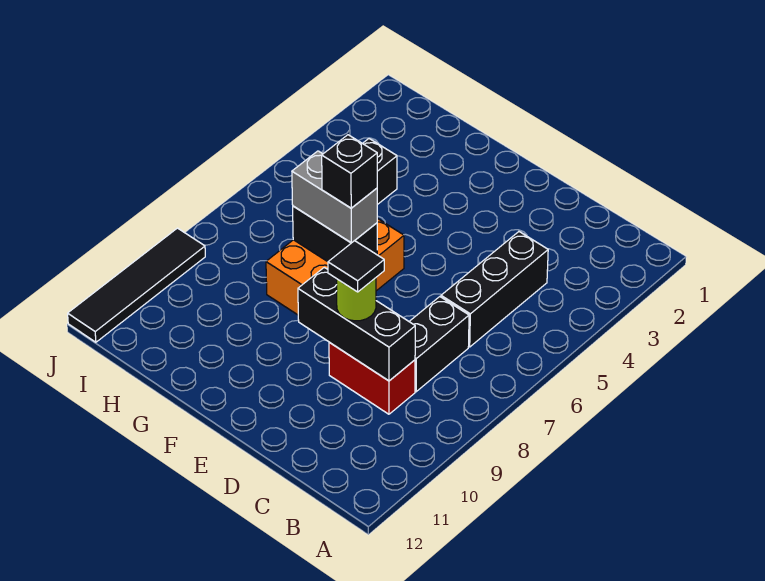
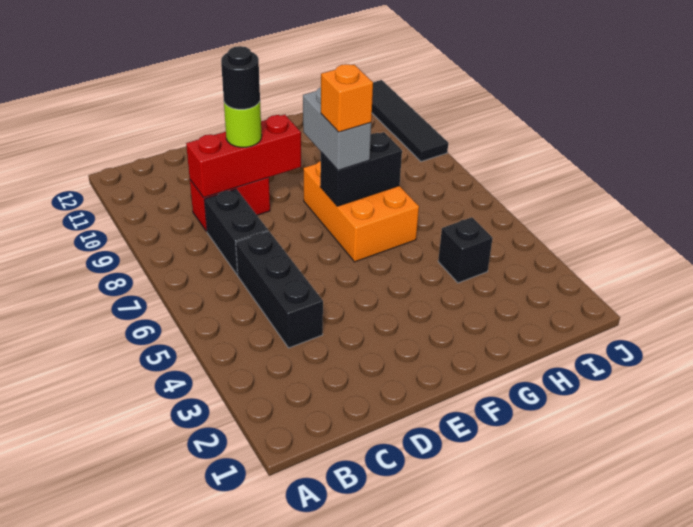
black brick C9:E9 level 2 -> red brick C9:E9 level 2
black tile D9 level 4 -> black round brick D9 level 4
grey brick F7:G7 level 3 -> grey brick F7:F8 level 3
black brick F7 level 4 -> orange brick F7 level 4

